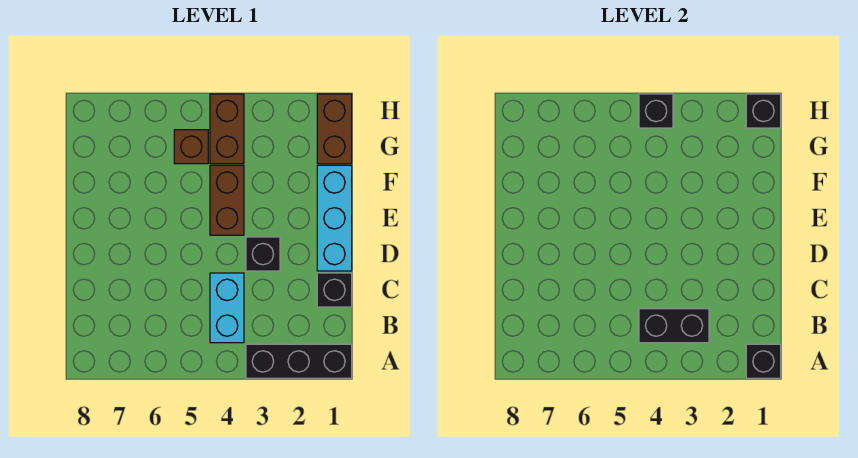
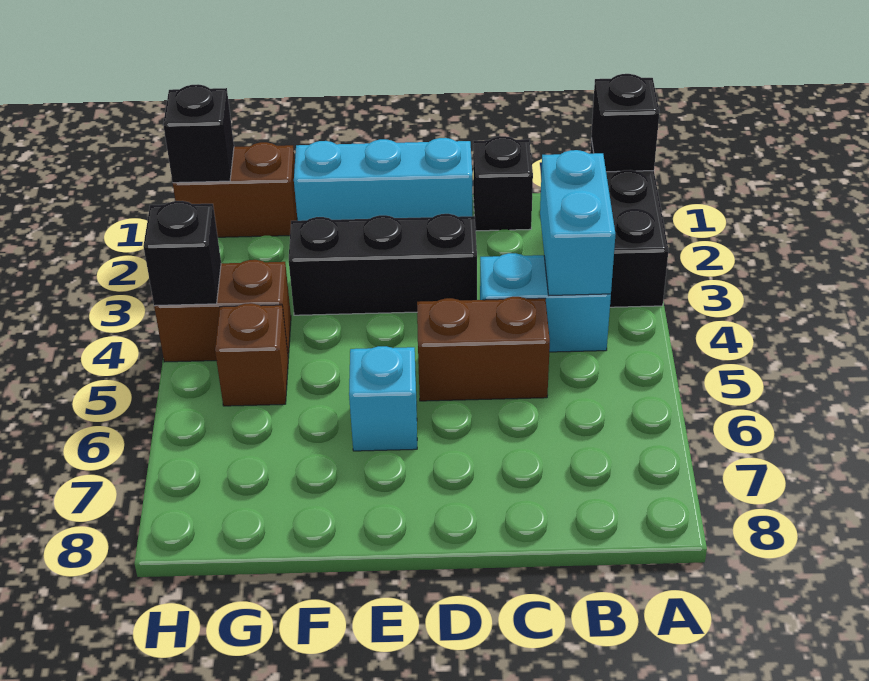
black brick B3:B4 level 2 -> cyan brick B3:B4 level 2
black brick D3 level 1 -> black brick D3:F3 level 1
brown brick E4:F4 level 1 -> brown brick C5:D5 level 1
none -> cyan brick E6 level 1

